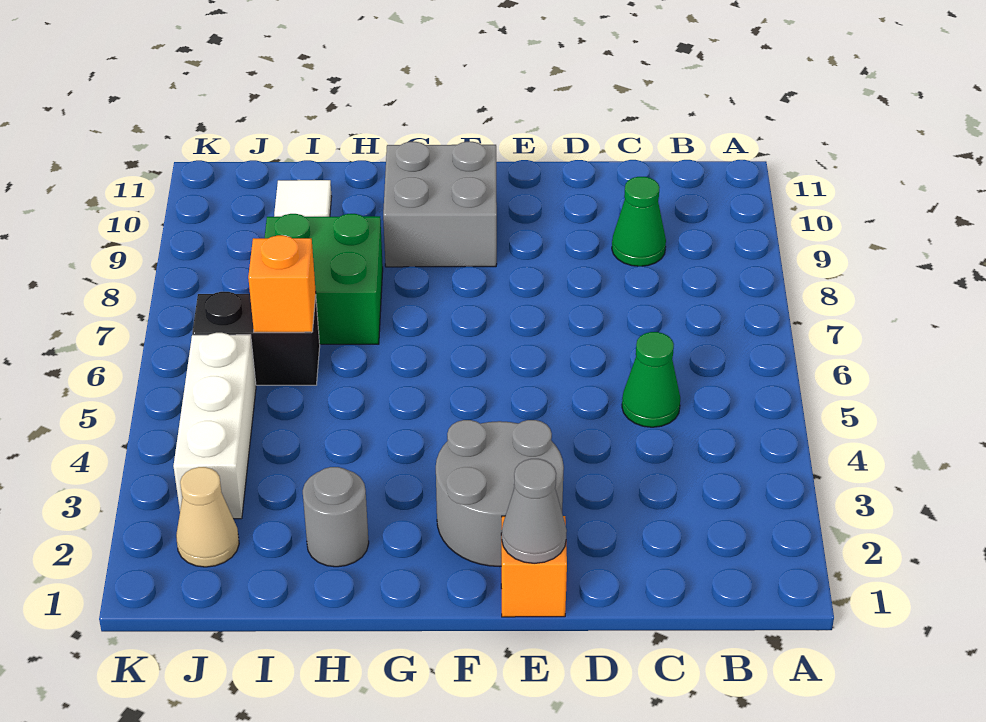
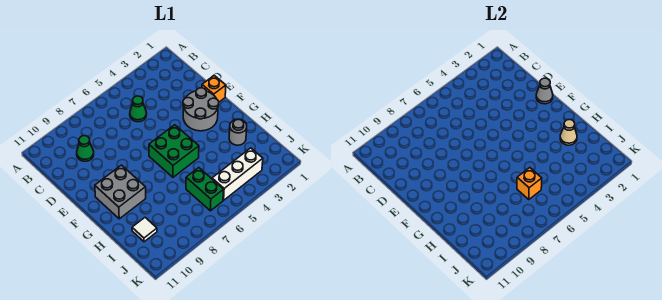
green brick H7:I8 level 1 -> green brick F5:G6 level 1
black brick I6:J6 level 1 -> green brick I6:J6 level 1
tan cone J2 level 1 -> tan cone H2 level 2

